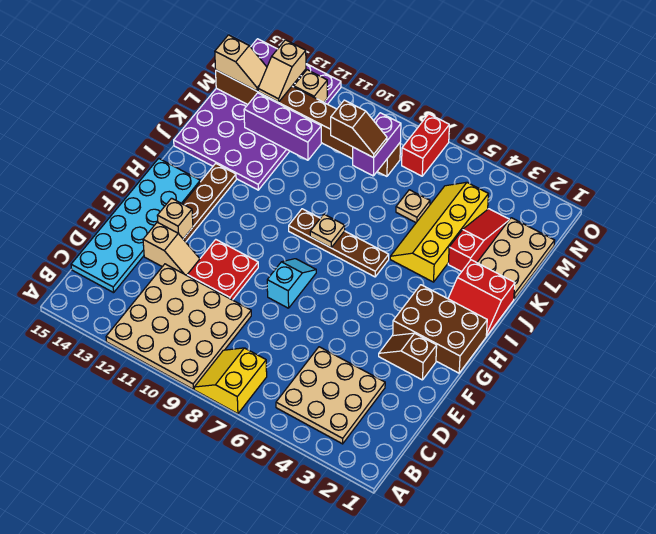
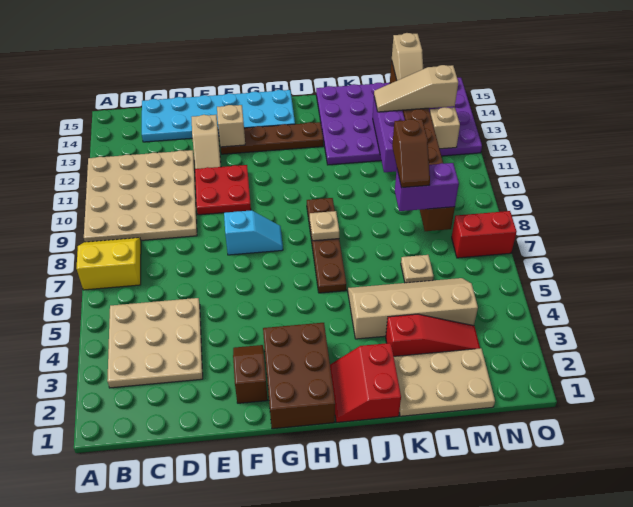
yellow slope J4:M5 level 1 top 4 -> tan slope J4:M5 level 1 top 4
tan slope M13:N13 level 3 top N -> tan slope L13:N13 level 3 top N

